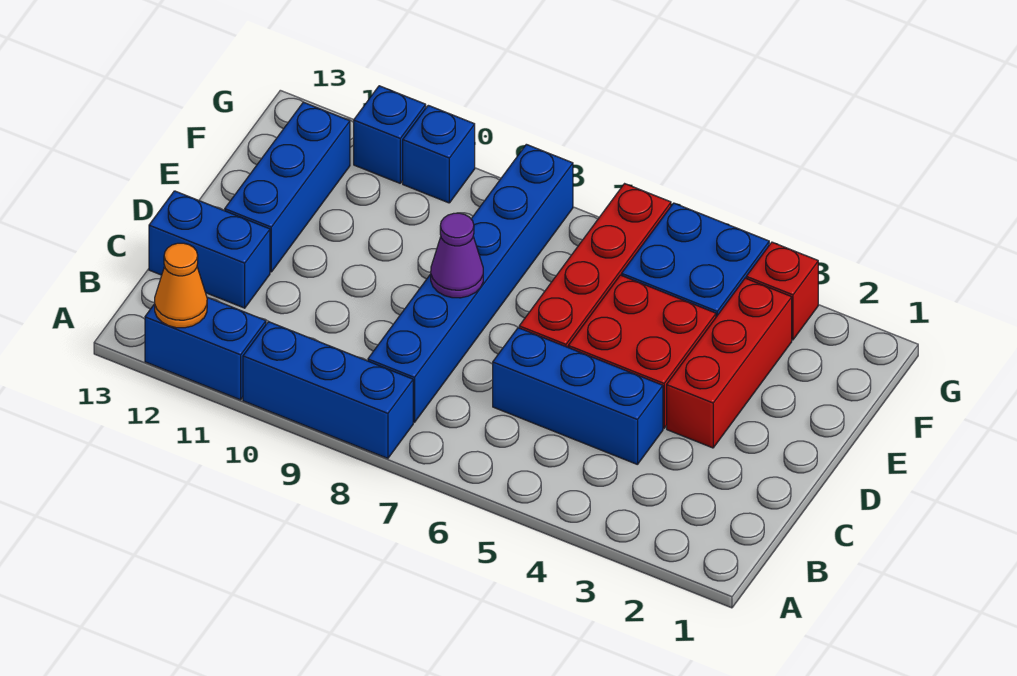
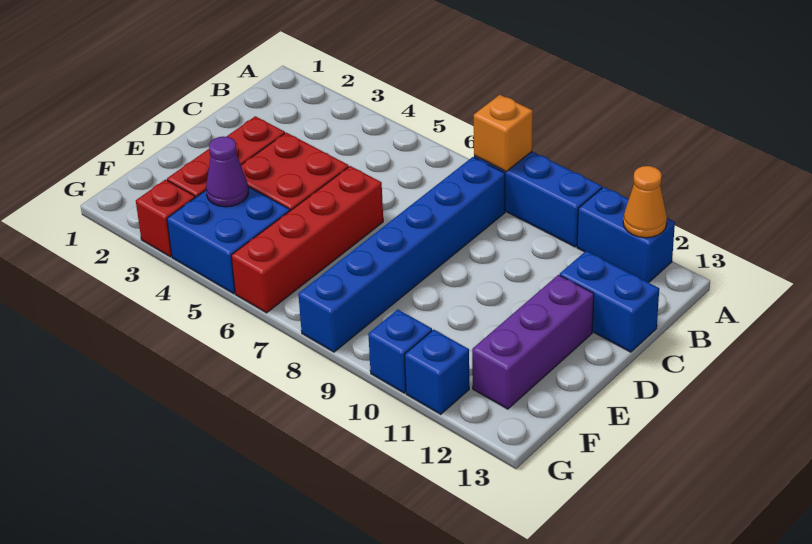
none -> orange brick A8 level 2
blue brick C4:C6 level 1 -> none
purple cone D8 level 2 -> purple cone F4 level 2
blue brick D12:F12 level 1 -> purple brick D12:F12 level 1

